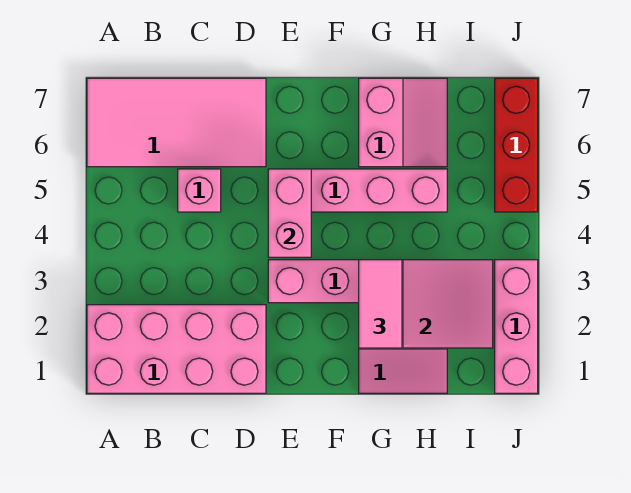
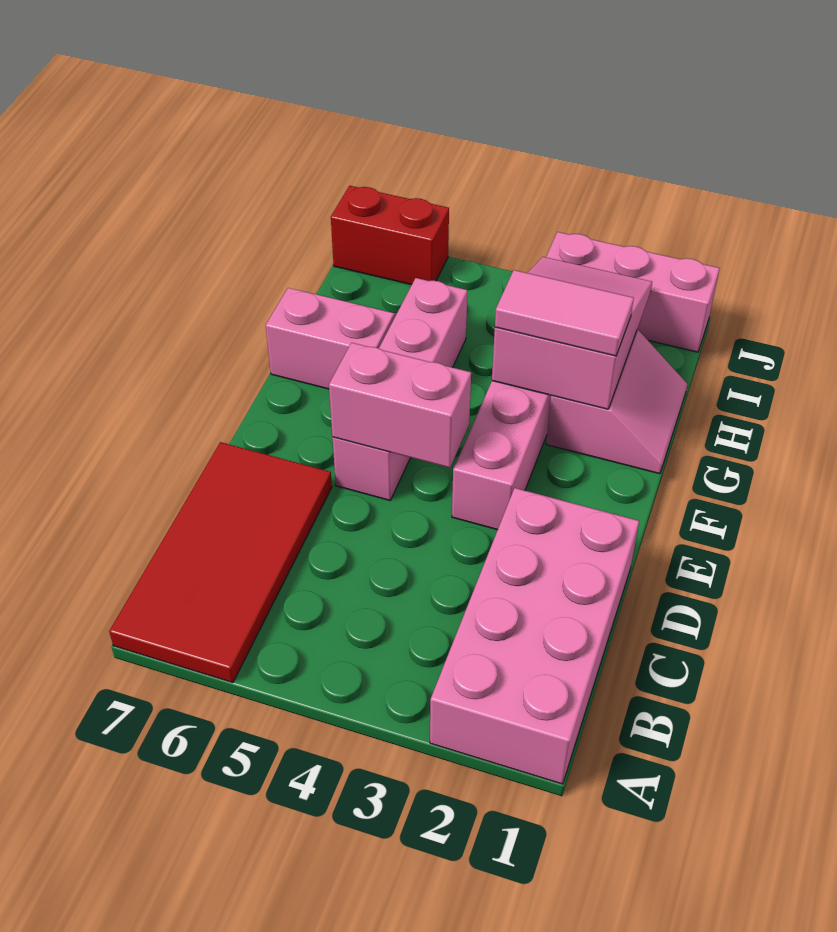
pink tile A6:D7 level 1 -> red tile A6:D7 level 1
pink brick C5 level 1 -> none
red brick J5:J7 level 1 -> red brick J6:J7 level 1

